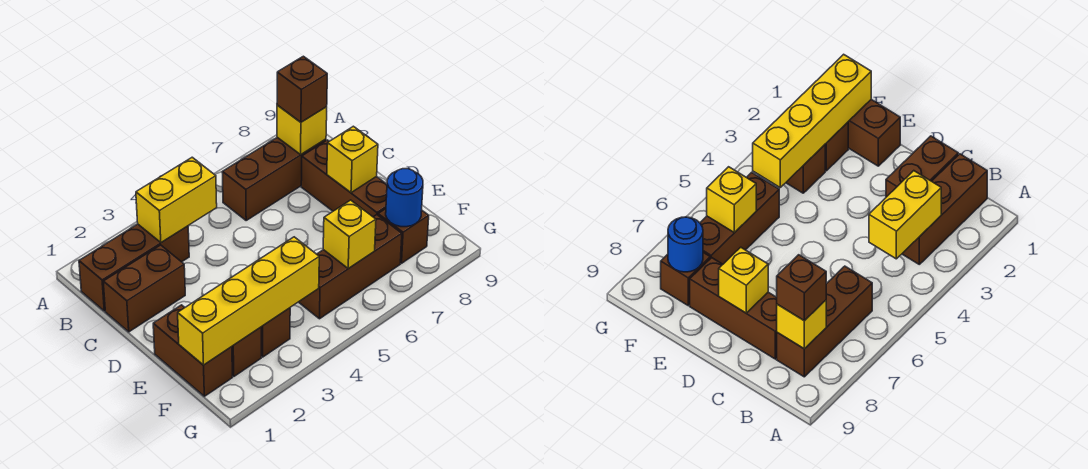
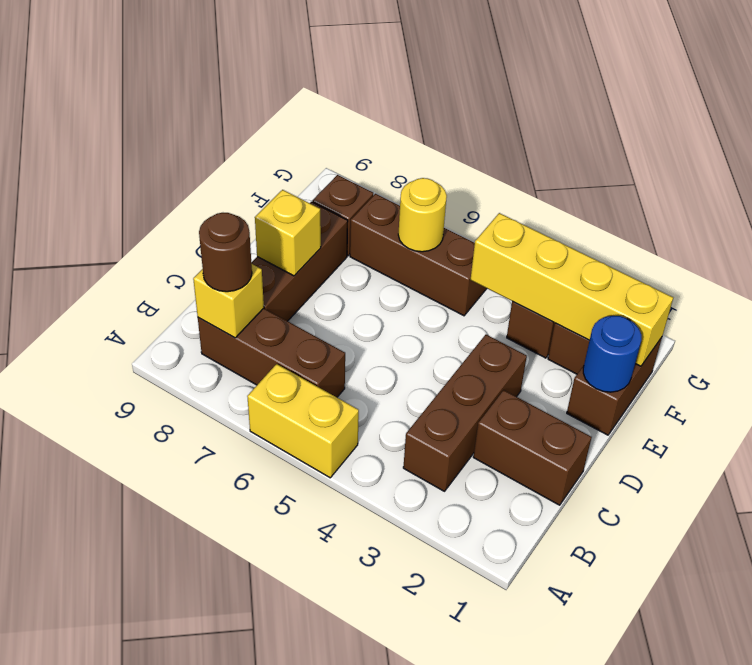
brown brick B1:B3 level 1 -> brown brick B3:D3 level 1
yellow brick B3:B4 level 2 -> yellow brick A5:A6 level 1
brown brick B8 level 3 -> brown round brick B8 level 3
yellow brick F6 level 2 -> yellow round brick F6 level 2
blue round brick F8 level 2 -> blue round brick E1 level 2

